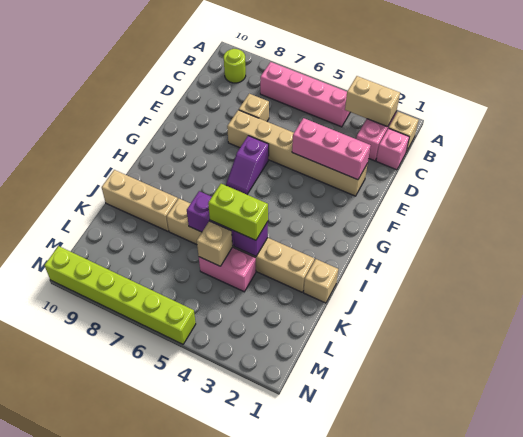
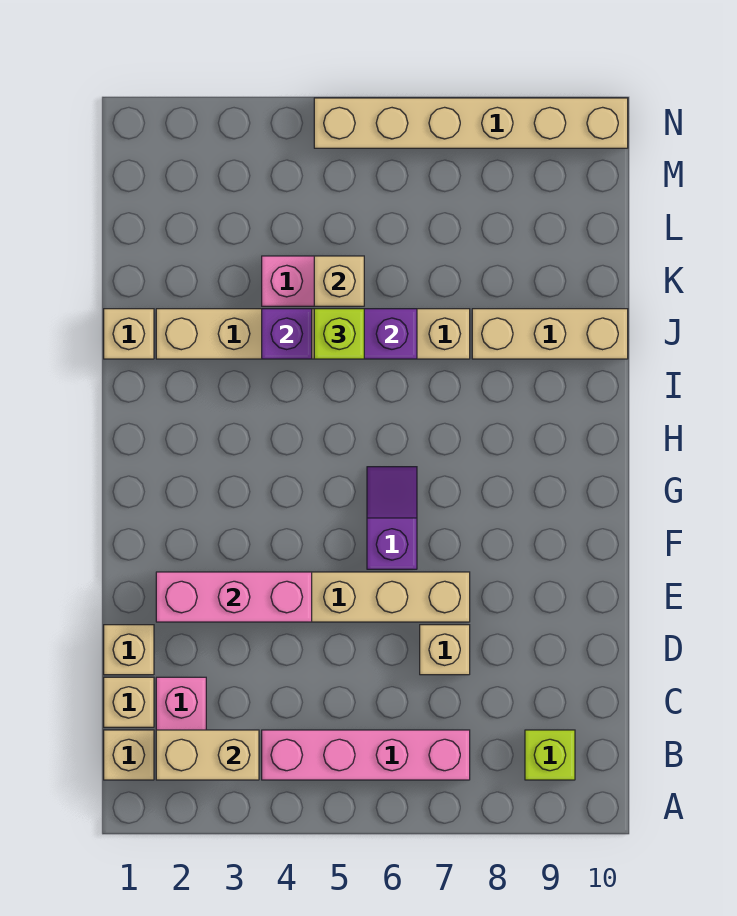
lime round brick B9 level 1 -> lime brick B9 level 1
pink brick C1 level 1 -> tan brick C1 level 1
none -> tan brick D1 level 1
lime brick J4:J5 level 3 -> lime brick J5 level 3
lime brick N5:N10 level 1 -> tan brick N5:N10 level 1

